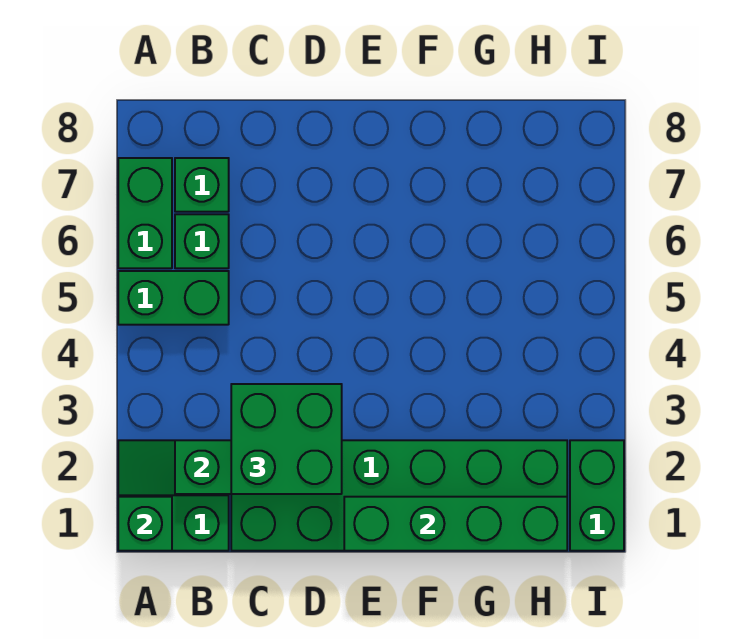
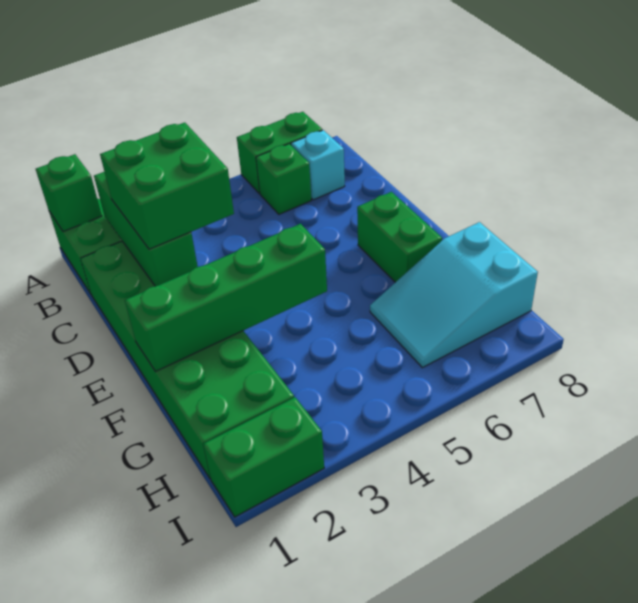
green brick A5:B5 level 1 -> green brick E7:F7 level 1
green brick B7 level 1 -> cyan brick B7 level 1
green brick E1:H1 level 2 -> green brick F1:F4 level 2
none -> cyan slope G6:H8 level 1 top 8

